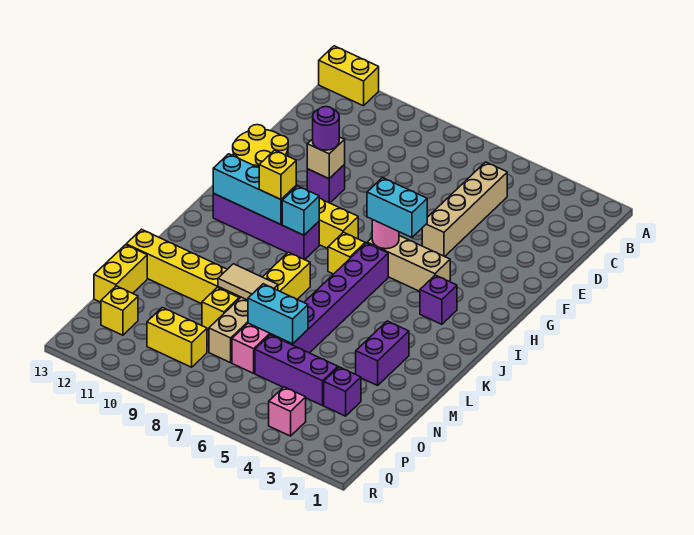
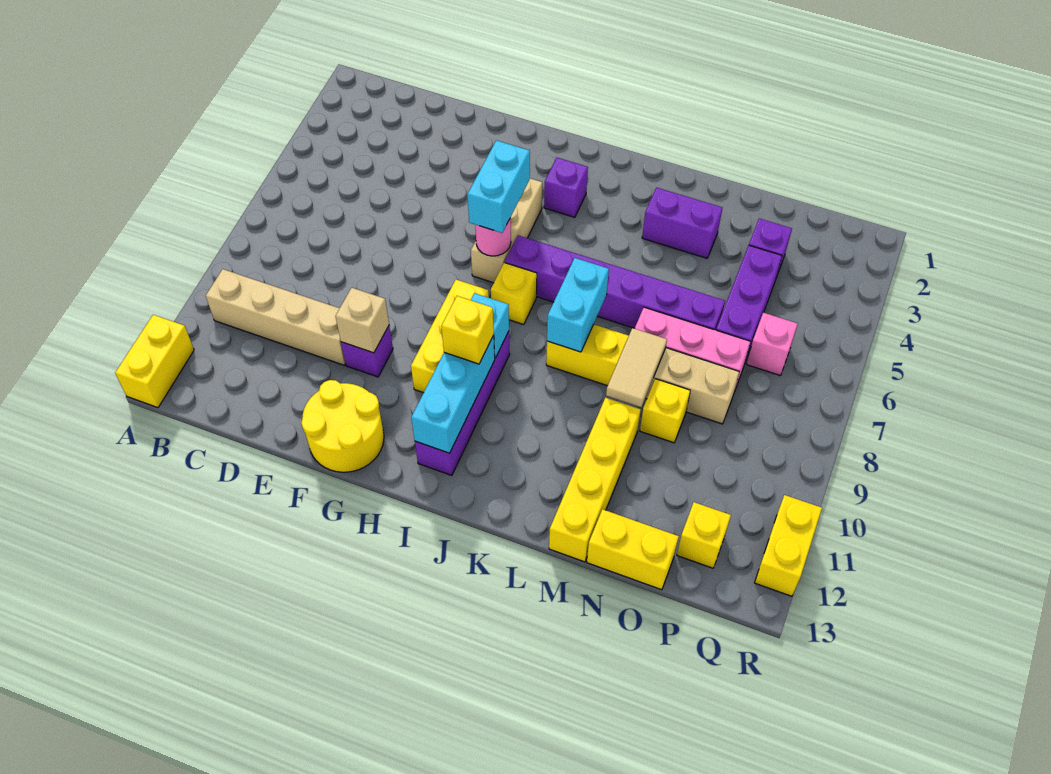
tan brick C5:F5 level 1 -> tan brick B10:E10 level 1
purple round brick F10 level 3 -> none
cyan brick N6:N7 level 2 -> cyan brick K7:K8 level 2
yellow brick P9:P10 level 1 -> yellow brick R11:R12 level 1
pink brick Q4 level 1 -> pink brick P6 level 1

